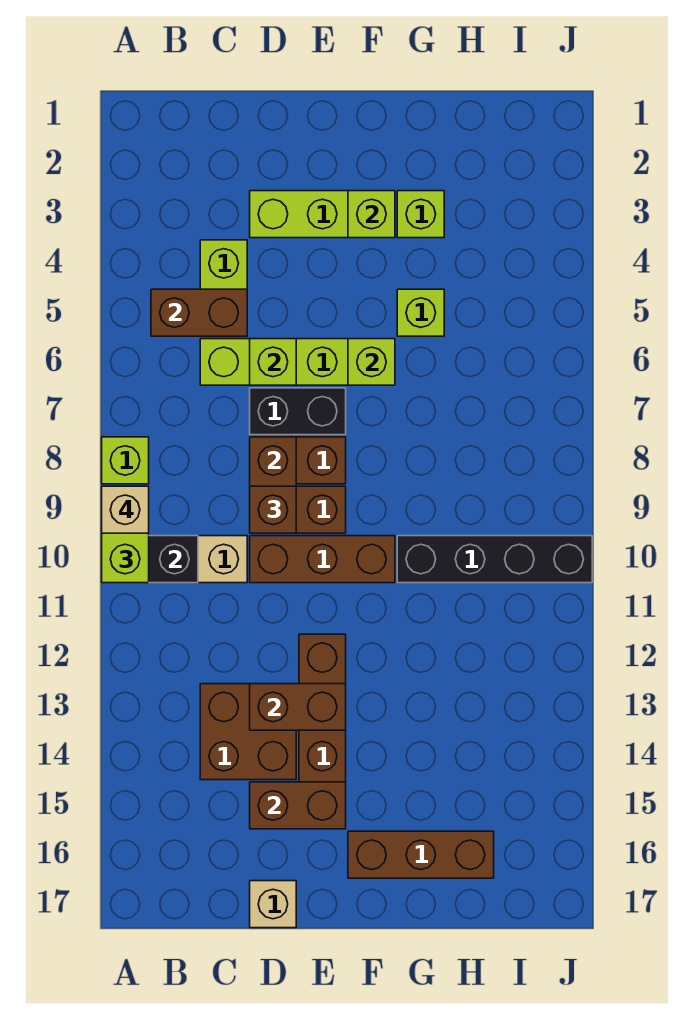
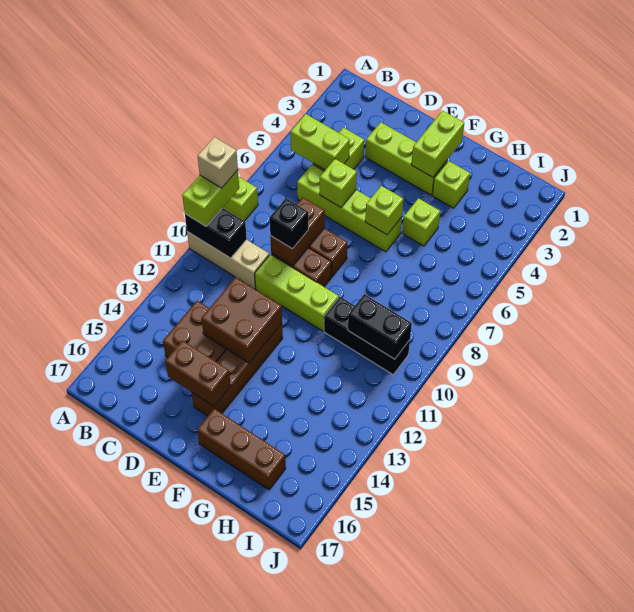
brown brick B5:C5 level 2 -> lime brick B5:C5 level 2
black brick D7:E7 level 1 -> black brick H10:I10 level 2
brown brick D9 level 3 -> black brick D9 level 3
brown brick D10:F10 level 1 -> lime brick D10:F10 level 1
brown brick D13:E13 level 2 -> brown brick D12:E13 level 2
tan brick D17 level 1 -> none
lime brick F3 level 2 -> lime brick F2:F3 level 2
black brick G10:J10 level 1 -> black brick G10:I10 level 1

